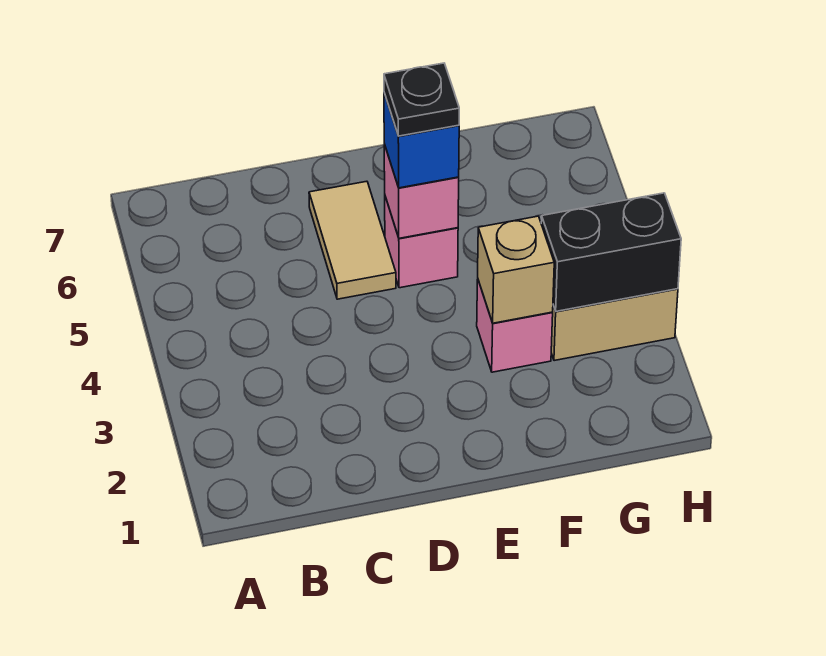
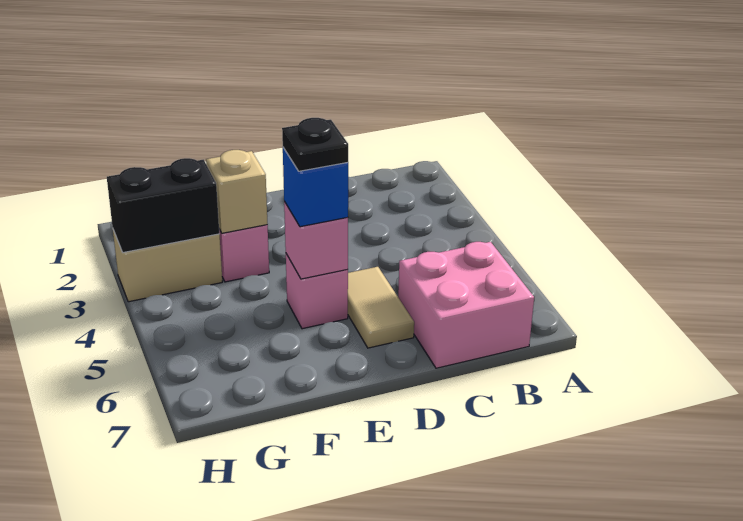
none -> pink brick B6:C7 level 1

